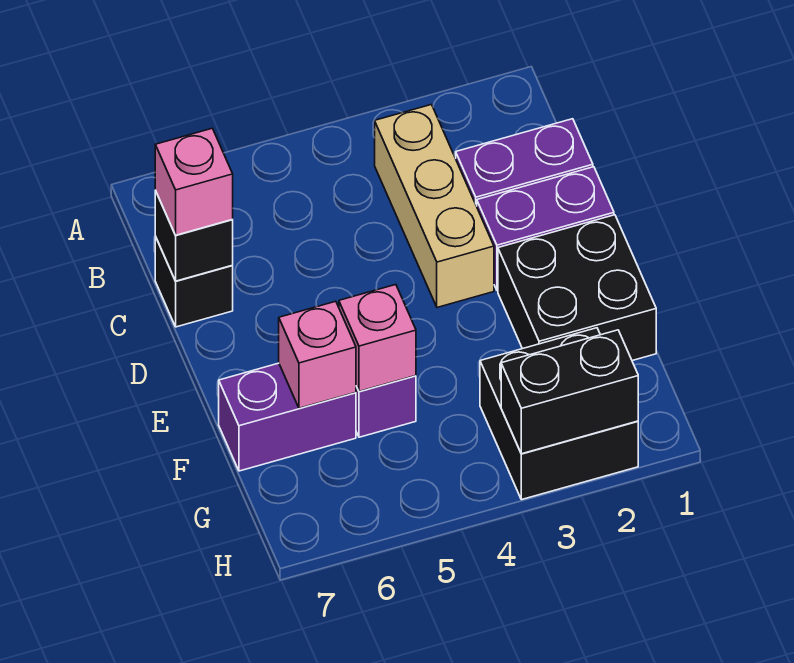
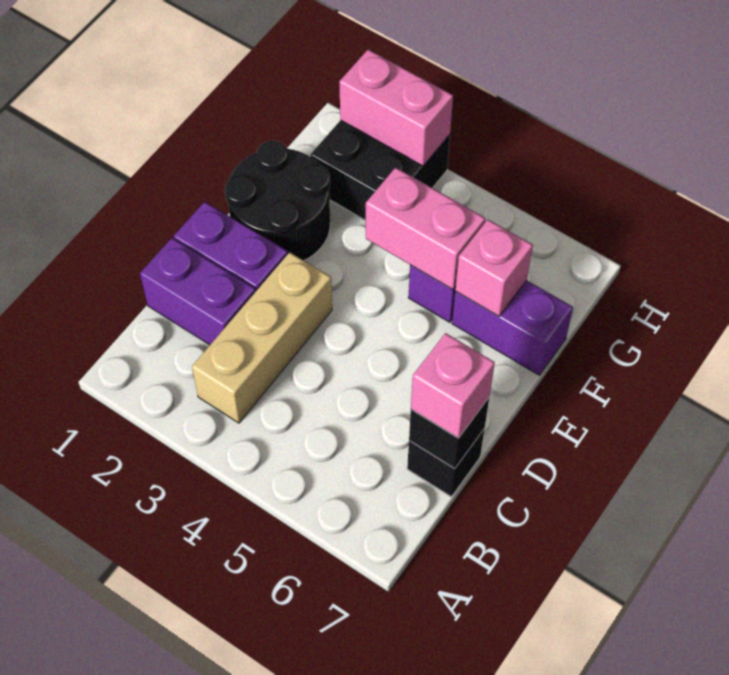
black brick E1:F2 level 1 -> black round brick E1:F2 level 1
pink brick F5 level 2 -> pink brick F4:F5 level 2
black brick H2:H3 level 2 -> pink brick H2:H3 level 2

